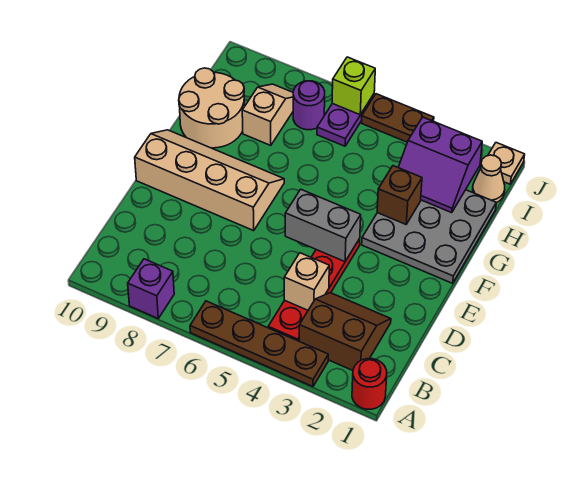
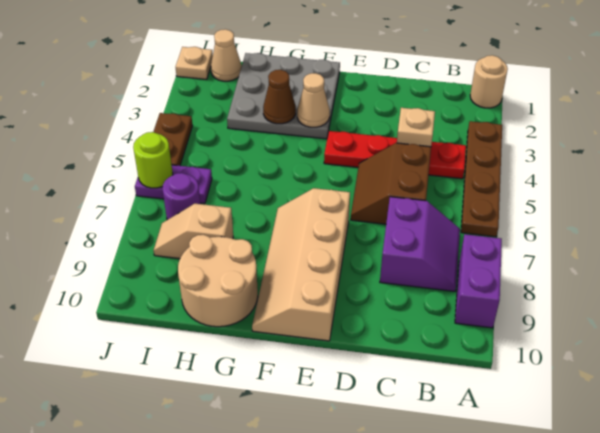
red round brick A1 level 1 -> tan round brick A1 level 1
purple brick A8 level 1 -> purple brick A8:A9 level 1
brown slope B2:C3 level 1 top B -> brown slope C5:D6 level 1 top C
grey brick E4:E5 level 2 -> none
none -> tan cone F3 level 2
brown brick G3 level 2 -> brown cone G3 level 2
purple slope H2:I3 level 2 top I -> purple slope B7:C8 level 1 top C
lime brick J6 level 2 -> lime round brick J6 level 2

